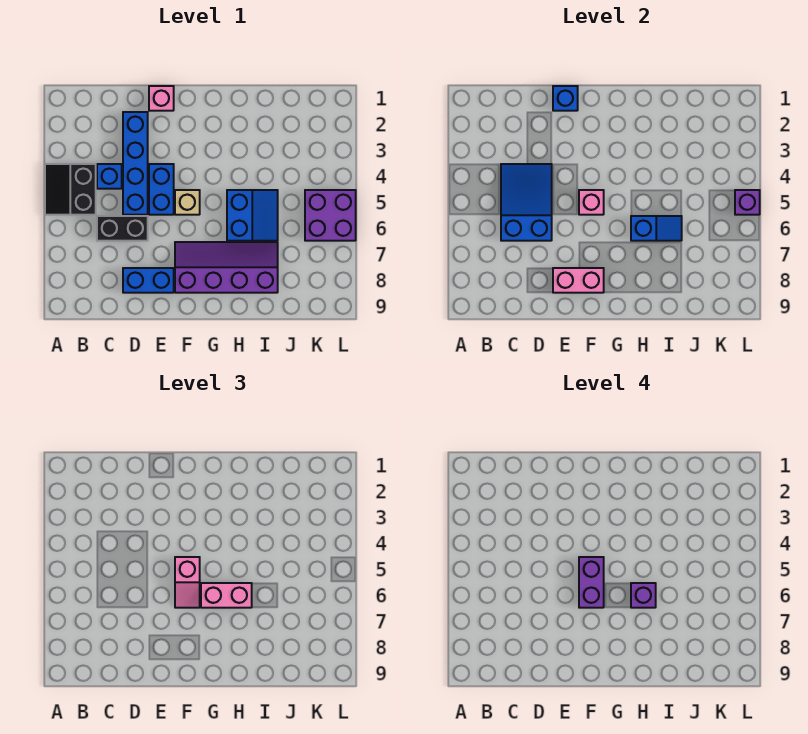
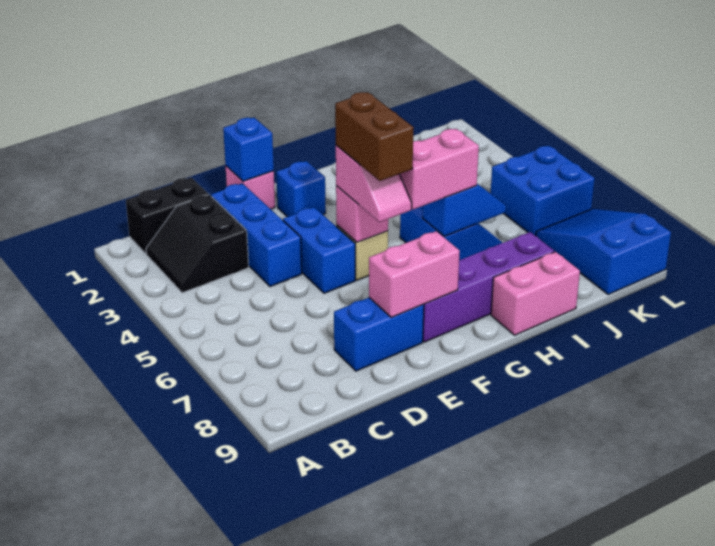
black slope A4:B5 level 1 top B -> black slope B2:C3 level 1 top C
blue brick C4 level 1 -> blue brick F2 level 1
blue slope C4:D6 level 2 top 6 -> blue slope K7:L9 level 1 top 9
black brick C6:D6 level 1 -> black brick B1:C1 level 1
blue brick D2:D5 level 1 -> blue brick D2:D4 level 1
purple brick F5:F6 level 4 -> brown brick F5:F6 level 4
purple brick H6 level 4 -> none
none -> pink brick H9:I9 level 1
purple brick K5:L6 level 1 -> blue brick K5:L6 level 1
purple brick L5 level 2 -> none

